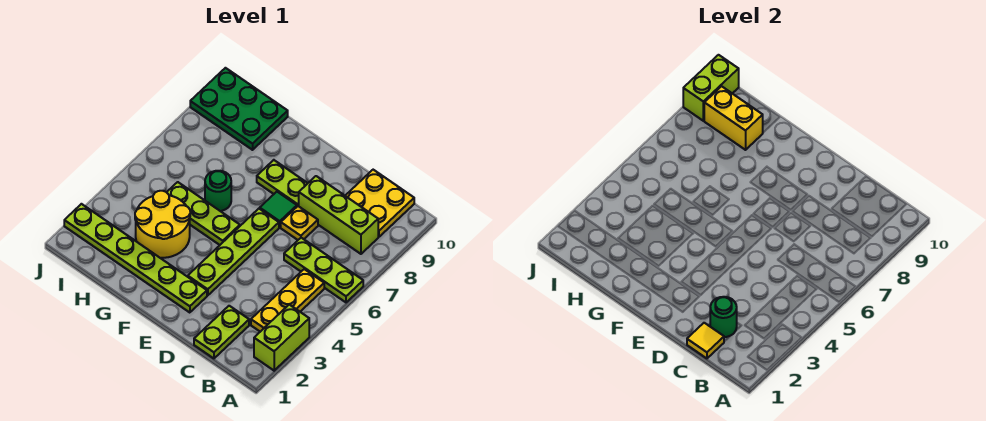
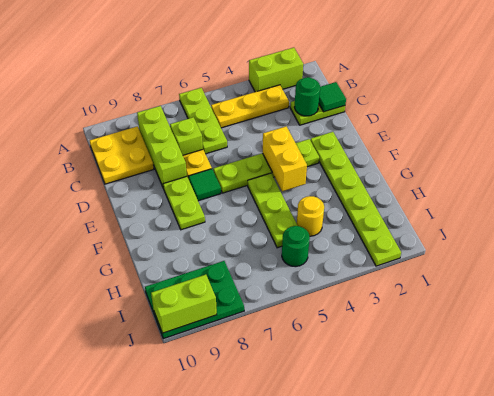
yellow tile C1 level 2 -> green tile C1 level 2
none -> lime brick C7 level 1
yellow round brick G3:H4 level 1 -> yellow round brick H4 level 1
green round brick G6 level 1 -> green round brick I5 level 1
green plate H9:J10 level 1 -> green plate I8:J10 level 1
yellow brick H9:I9 level 2 -> yellow brick E4:F4 level 2

